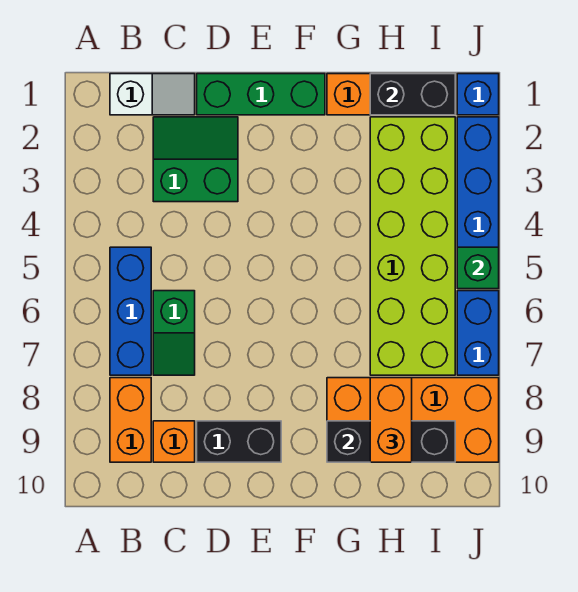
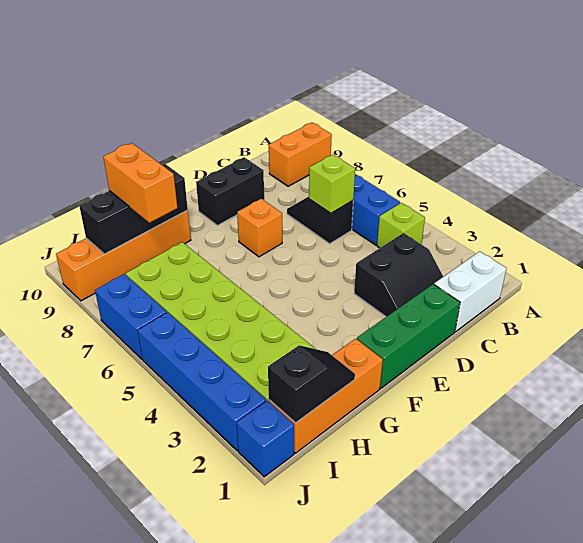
white slope B1:C1 level 1 top B -> white brick B1:C1 level 1
none -> lime brick B4 level 1
orange brick B8:B9 level 1 -> orange brick A9:B9 level 1
green slope C2:D3 level 1 top 3 -> black slope C2:D3 level 1 top 3
green slope C6:C7 level 1 top 6 -> black slope C6:C7 level 1 top 6
none -> lime brick C6 level 2
orange brick C9 level 1 -> orange brick E7 level 1
orange brick G8:J9 level 1 -> orange brick G9:J9 level 1
black brick H1:I1 level 2 -> black slope H1:I1 level 2 top I
green brick J5 level 2 -> none

